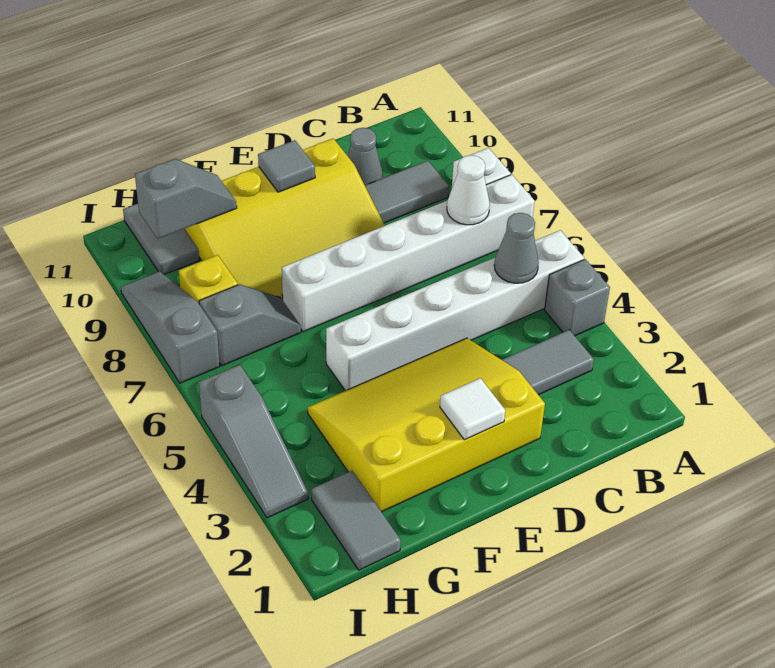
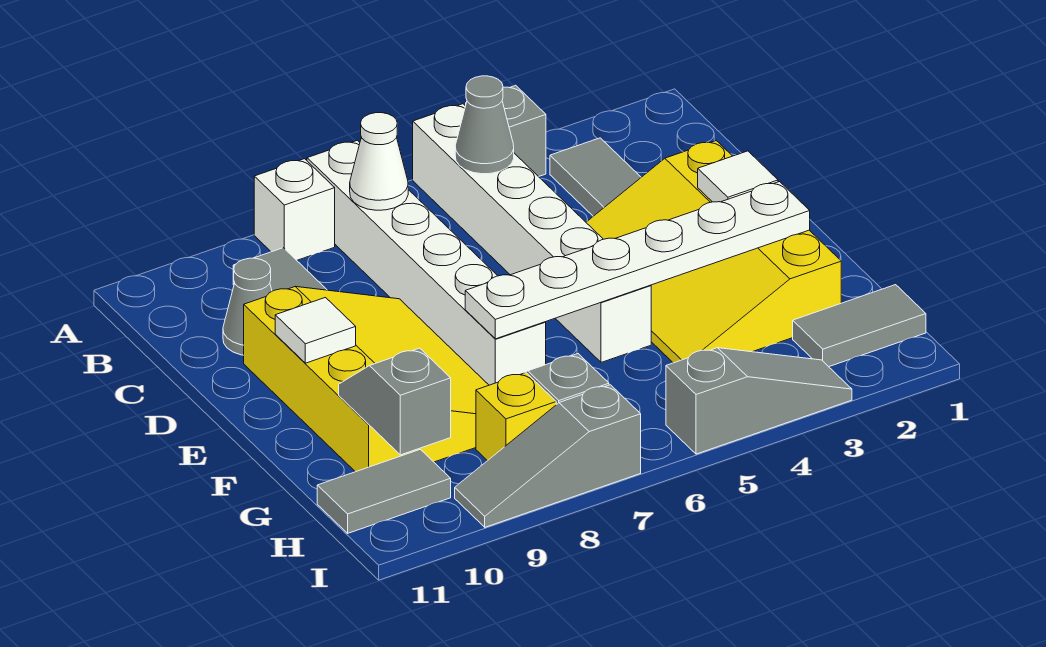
grey tile E10 level 2 -> white tile E10 level 2
none -> white plate F2:F7 level 2

